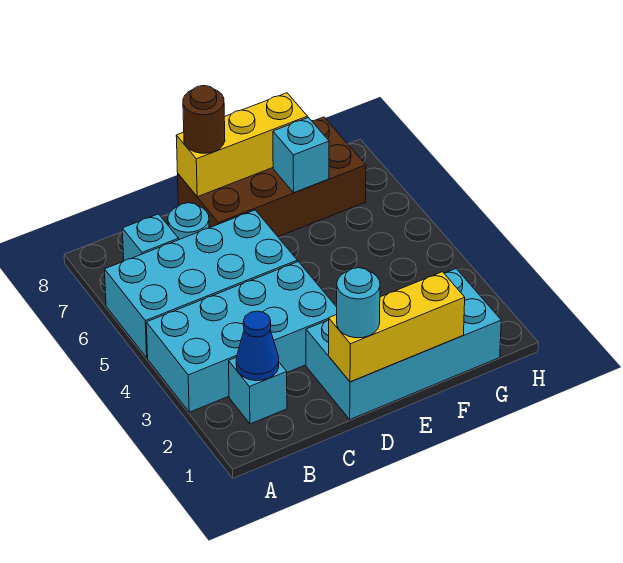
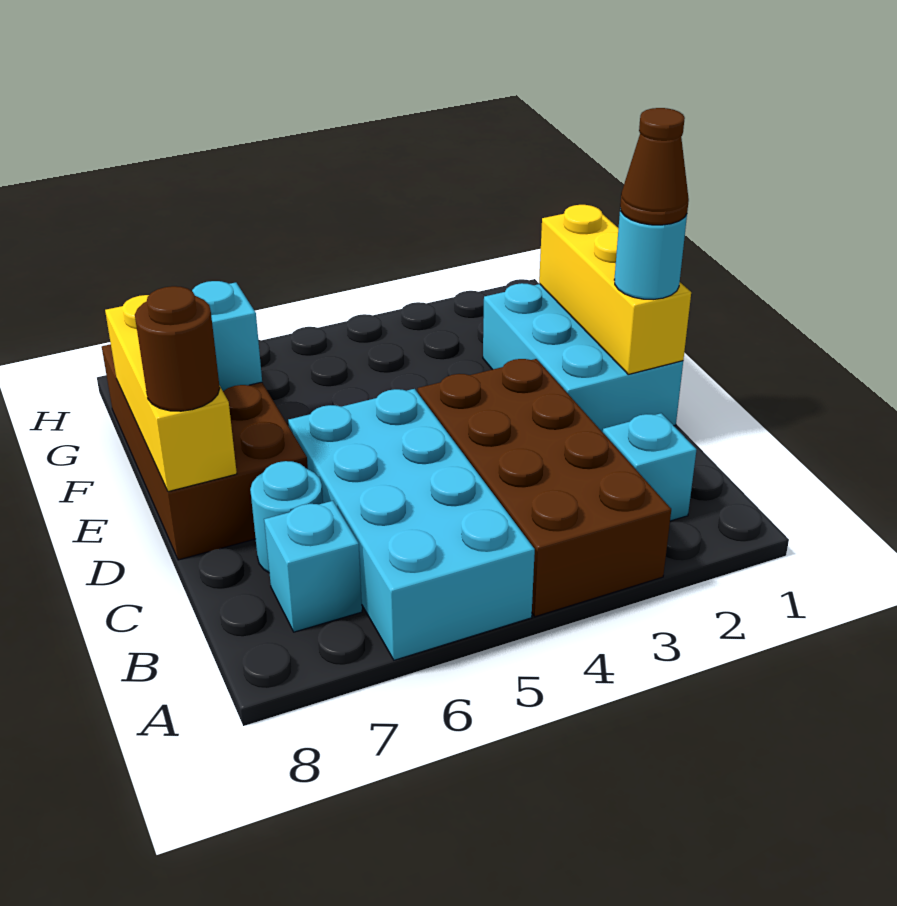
cyan brick A3:D4 level 1 -> brown brick A3:D4 level 1
blue cone B2 level 2 -> none
cyan brick D1:G2 level 1 -> cyan brick D1:F2 level 1
none -> brown cone D1 level 4

